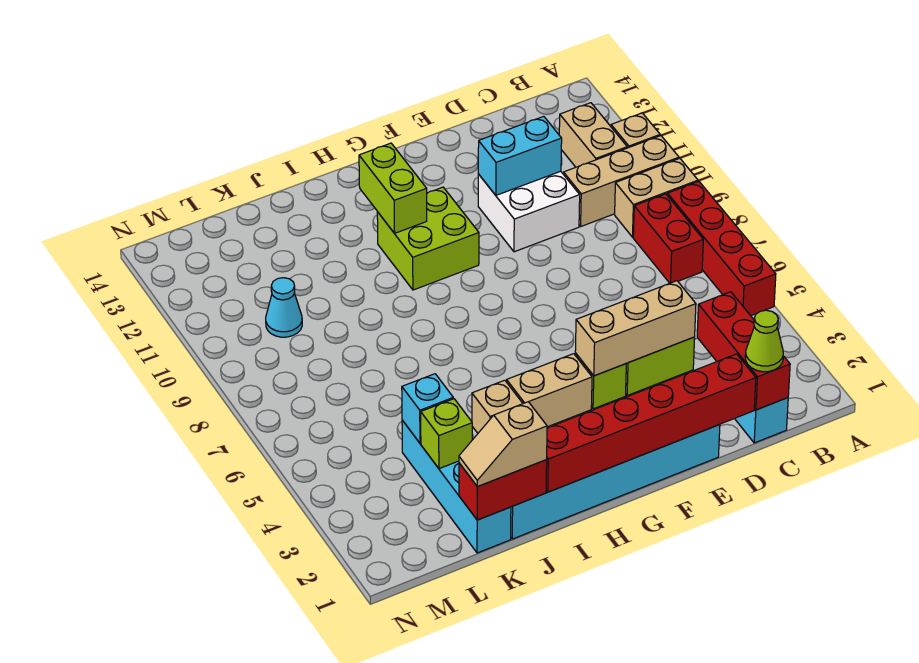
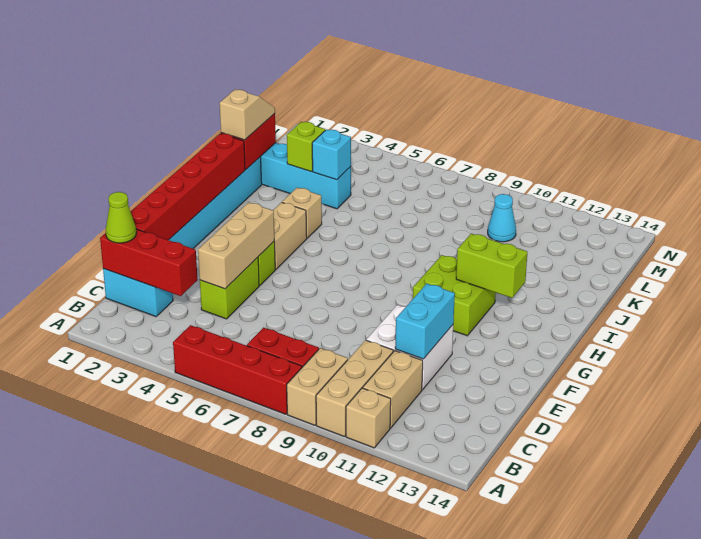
tan brick B11:B12 level 1 -> tan brick B11:C11 level 1

